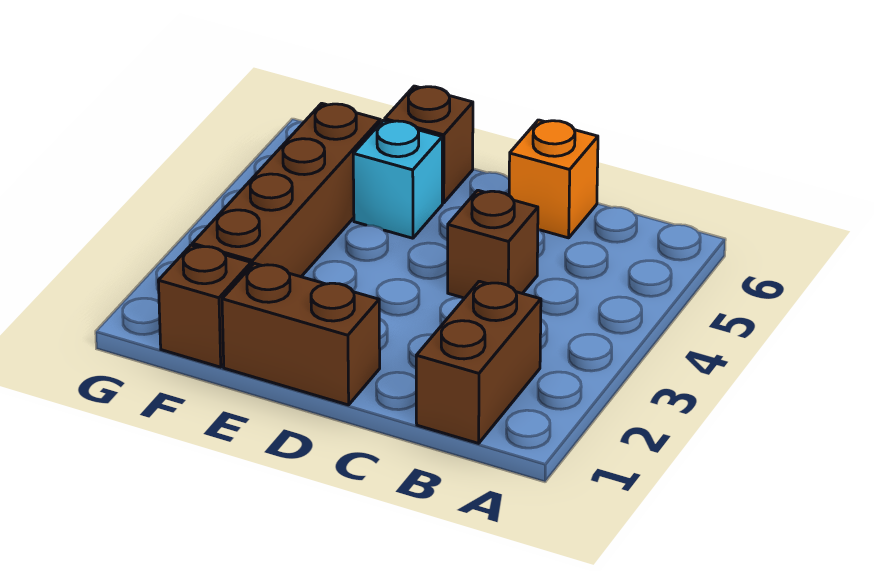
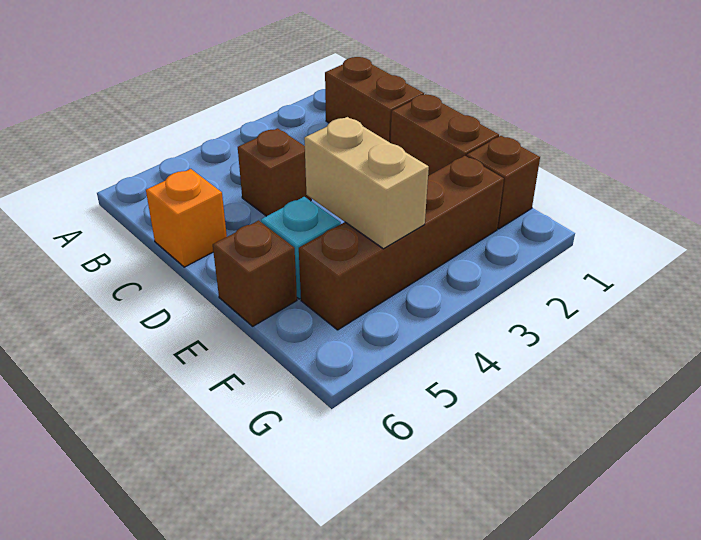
brown brick B1:B2 level 1 -> brown brick B1:C1 level 1
none -> tan brick E4:F4 level 2

